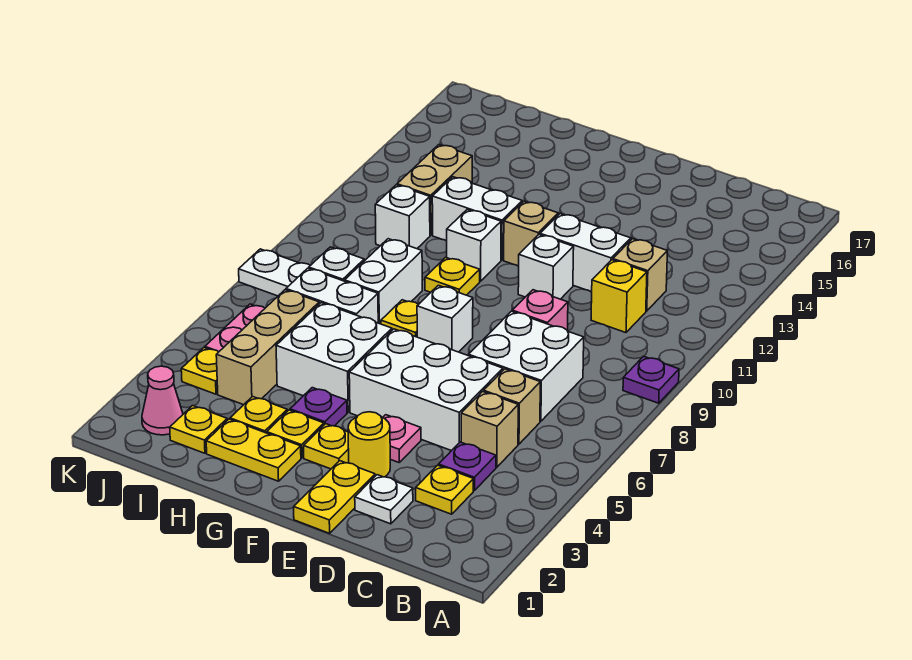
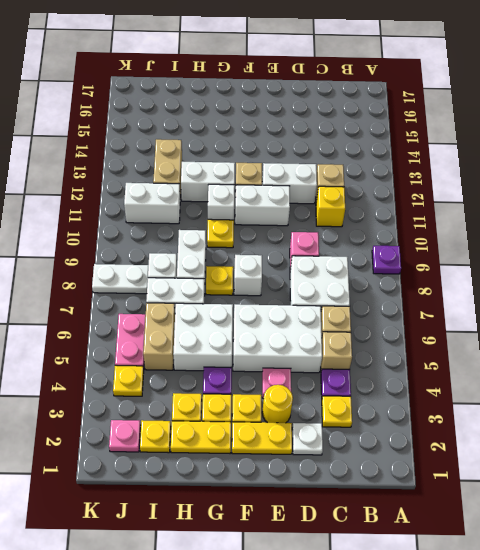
yellow plate E1:E2 level 1 -> yellow plate E2:F2 level 1
white brick E11 level 1 -> white brick E11:F11 level 1
tan brick I4:I6 level 1 -> tan brick I5:I6 level 1
white brick I11 level 1 -> white brick I11:J11 level 1
pink cone J2 level 1 -> pink plate J2 level 1

